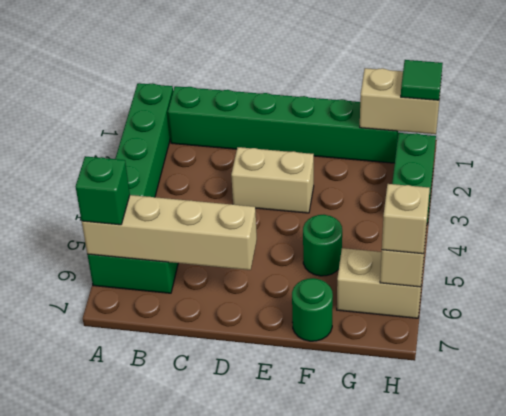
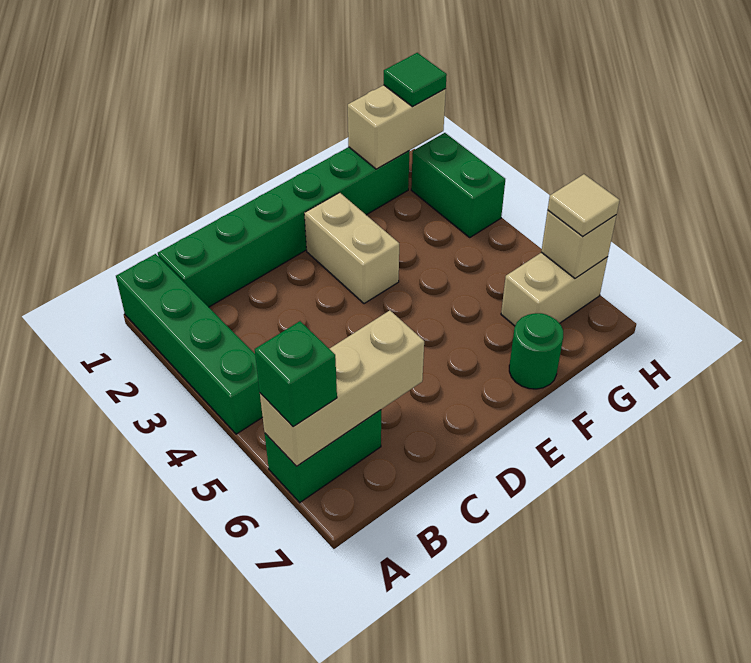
tan brick A6:D6 level 2 -> tan brick A6:C6 level 2
tan brick D3:E3 level 1 -> tan brick E2:E3 level 1
green round brick F5 level 1 -> none
tan brick H6 level 3 -> tan tile H6 level 3

